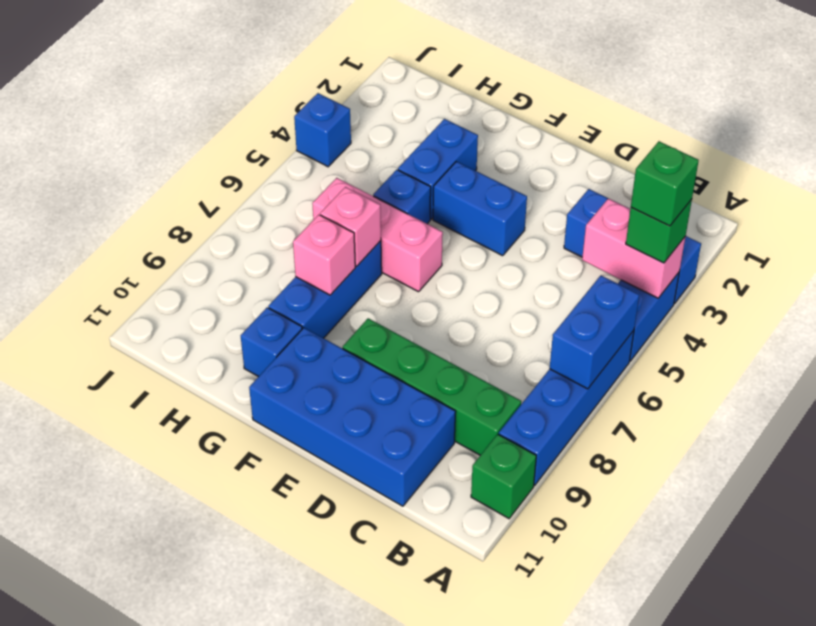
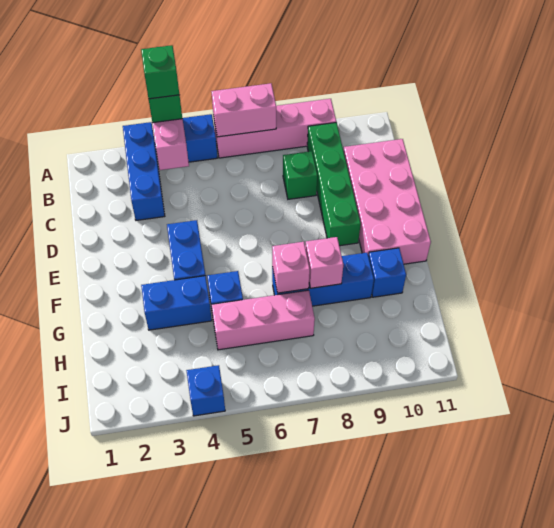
blue brick A6:A9 level 1 -> pink brick A6:A9 level 1
blue brick A6:A7 level 2 -> pink brick A6:A7 level 2
green brick A10 level 1 -> green brick C8 level 1
blue brick C10:F11 level 1 -> pink brick C10:F11 level 1
pink brick F6:H6 level 1 -> pink brick H5:H7 level 1

